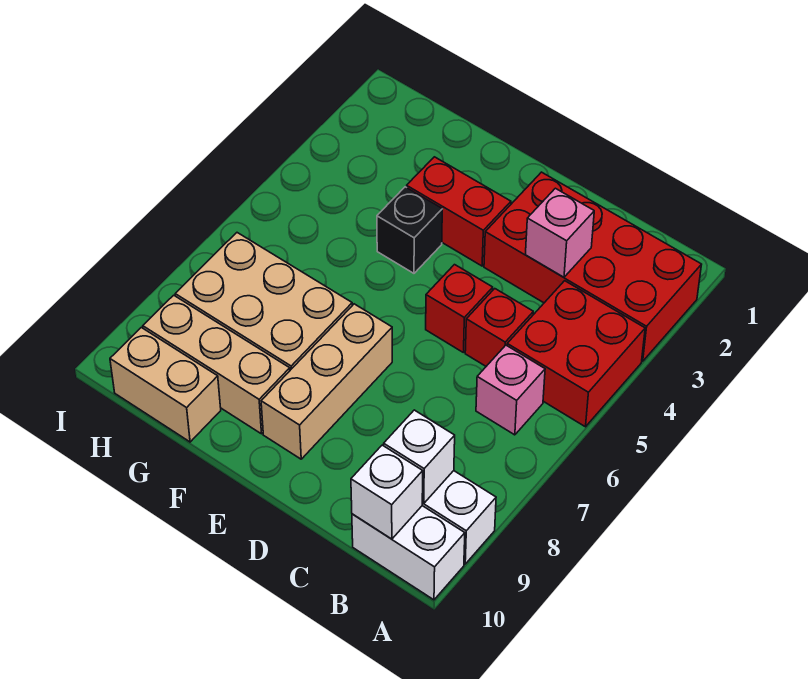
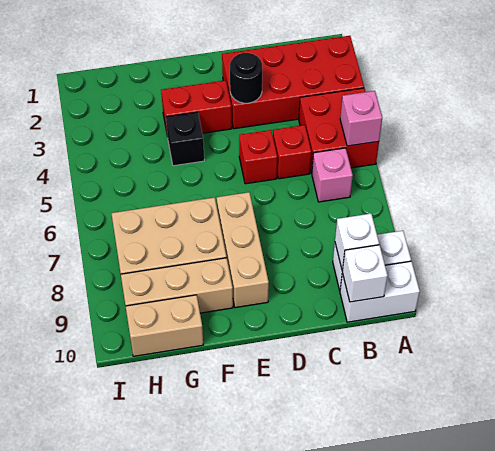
pink brick C3 level 2 -> pink brick A5 level 2
none -> black round brick D3 level 2

